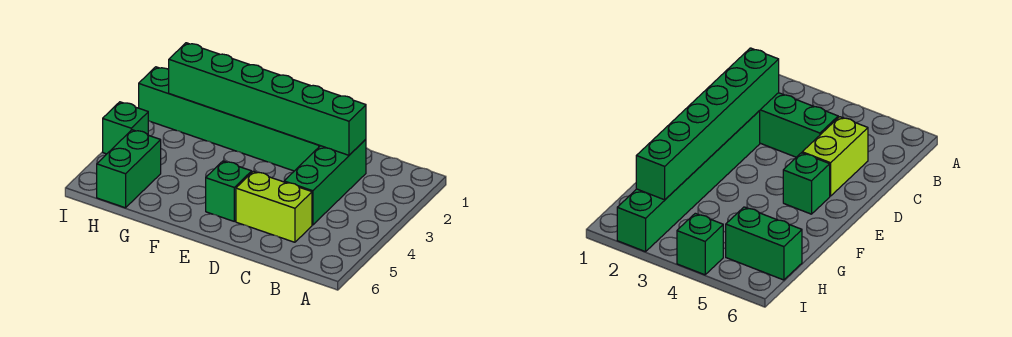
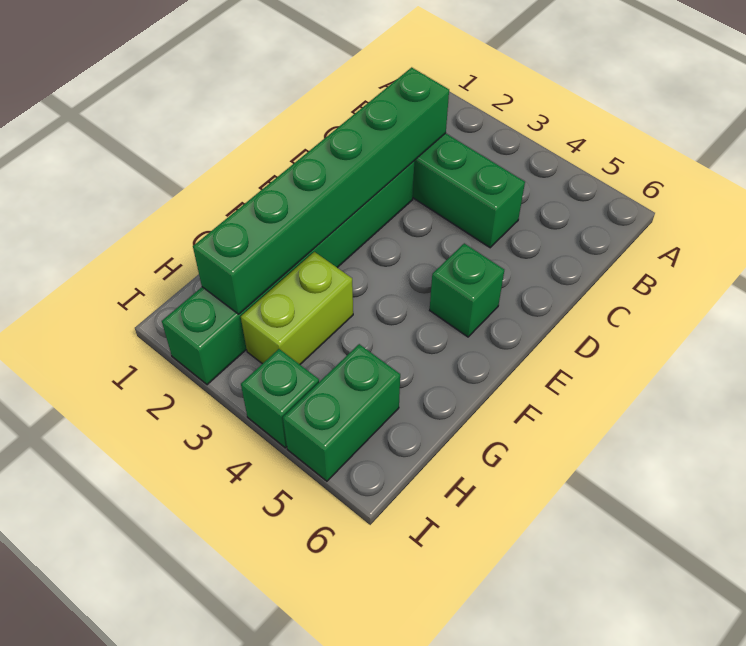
lime brick C5:D5 level 1 -> lime brick G3:H3 level 1
green brick H5:H6 level 1 -> green brick H5:I5 level 1

